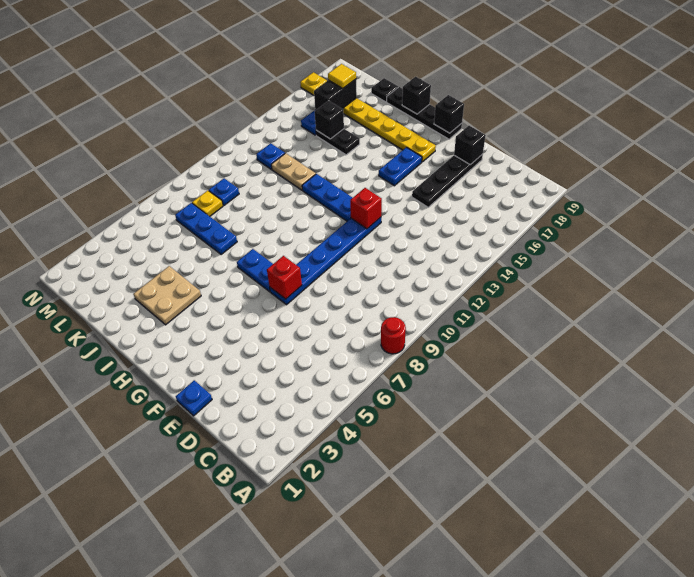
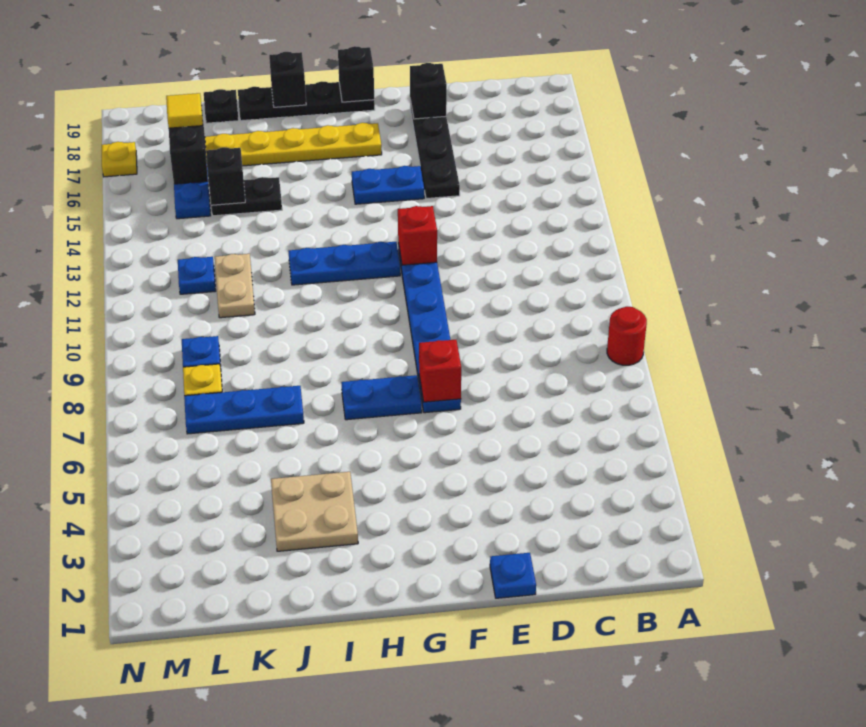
blue plate G15:G16 level 1 -> blue plate F15:G15 level 1
tan plate J12:K12 level 1 -> tan plate K11:K12 level 1

